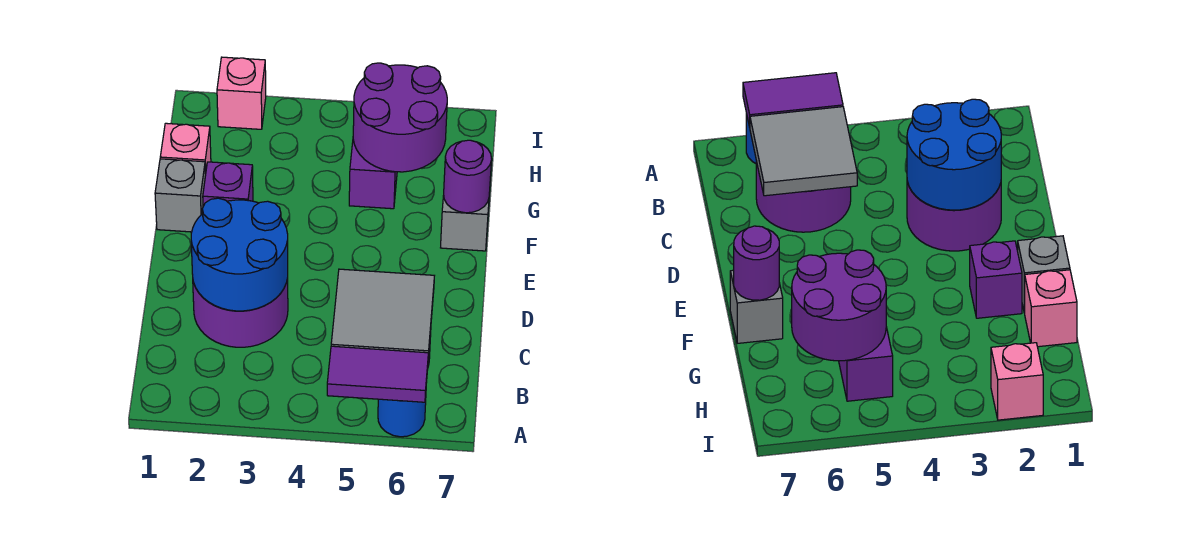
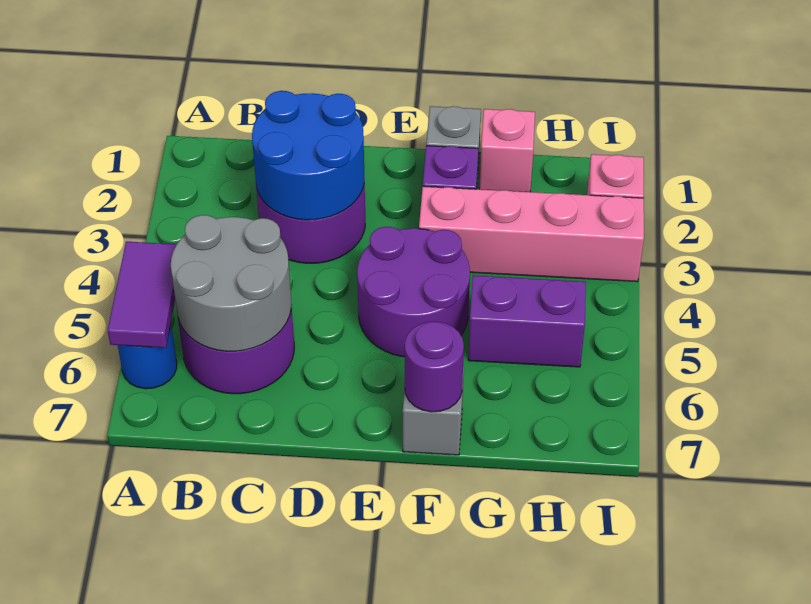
grey tile B5:C6 level 2 -> grey round brick B5:C6 level 2
none -> pink brick F3:I3 level 1
purple round brick G5:H6 level 2 -> purple round brick E4:F5 level 1

